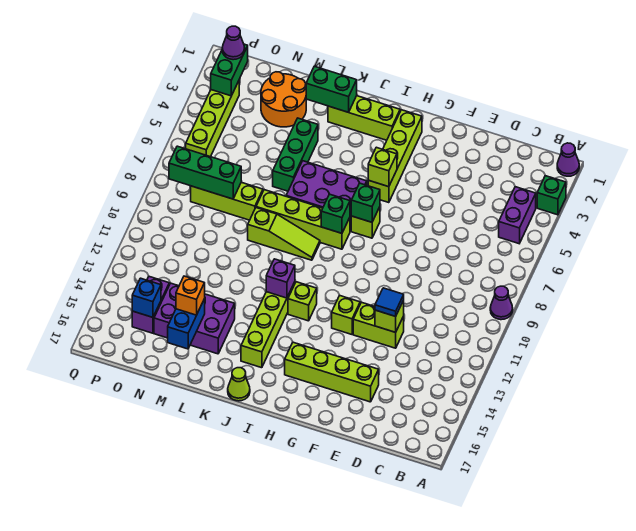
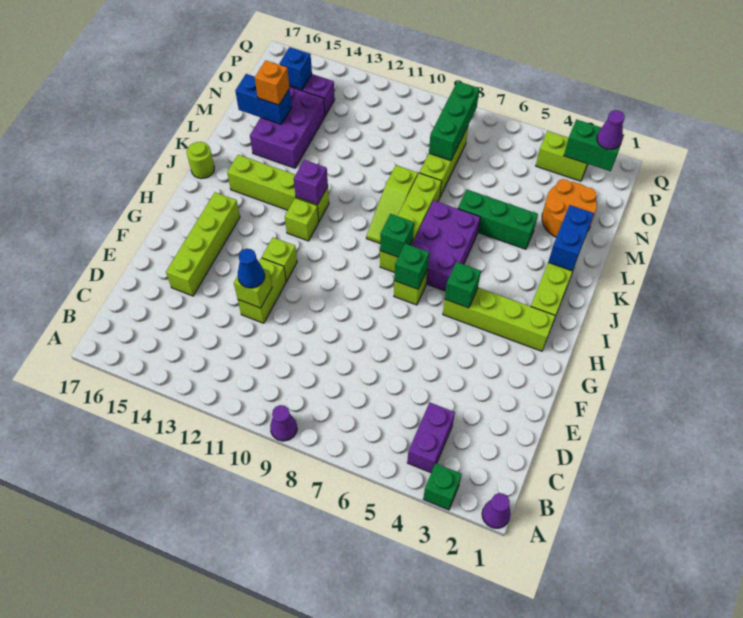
purple brick B4:B5 level 1 -> purple brick B4:C4 level 1
blue tile E12 level 3 -> blue cone E12 level 3
lime brick H5 level 2 -> green brick H5 level 2
lime cone J17 level 1 -> lime round brick J17 level 1
green brick K2:L2 level 2 -> blue brick K2:L2 level 2
lime brick P3:P6 level 1 -> lime brick P3:P4 level 1

